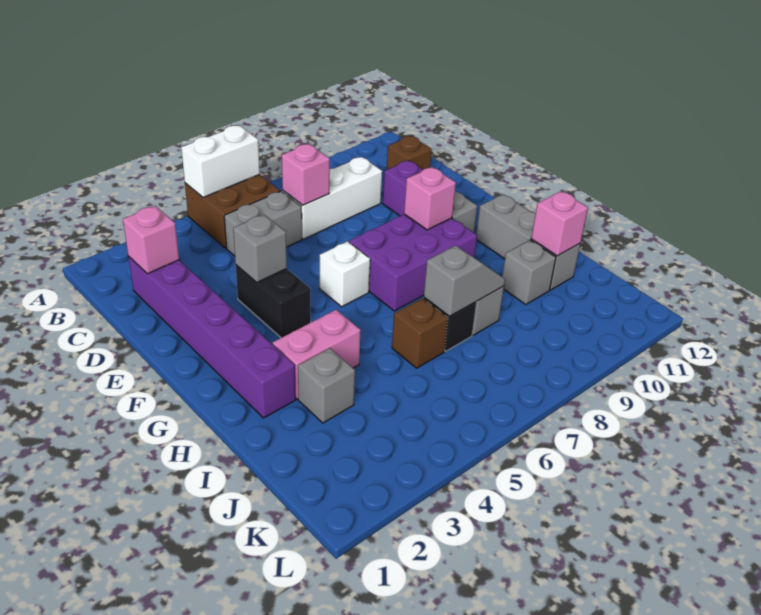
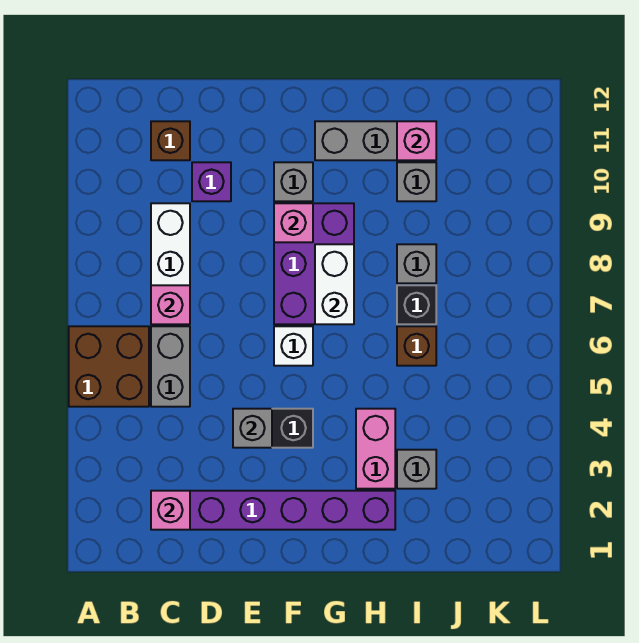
white brick A5:A6 level 2 -> white brick G7:G8 level 2
grey slope I7:I8 level 2 top 7 -> none

